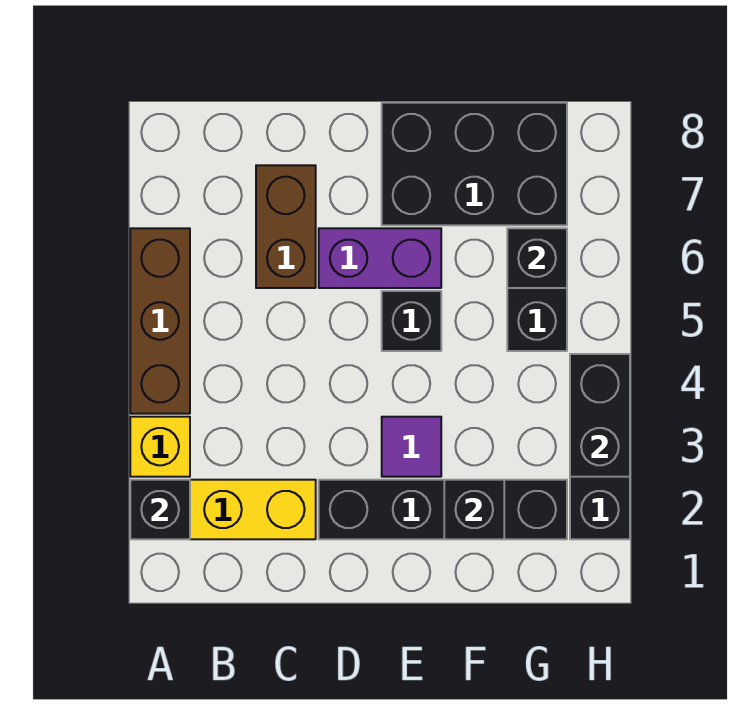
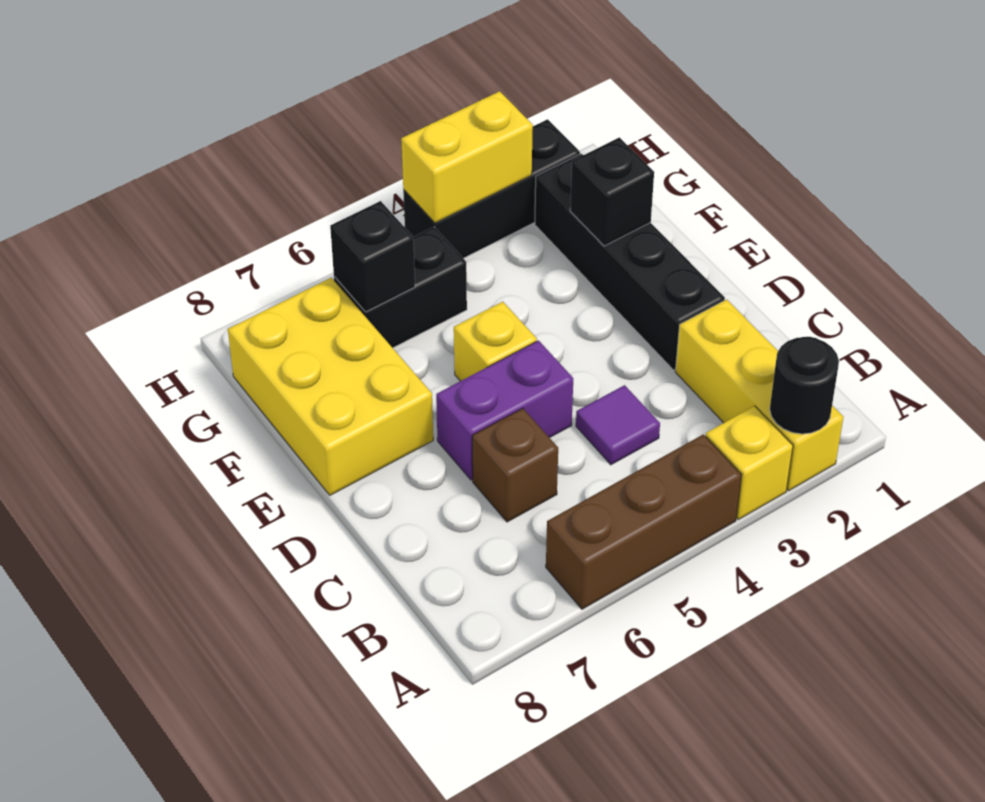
black brick A2 level 2 -> black round brick A2 level 2
brown brick C6:C7 level 1 -> brown brick C6 level 1
purple brick D6:E6 level 1 -> purple brick D5:D6 level 1
purple tile E3 level 1 -> purple tile C4 level 1
black brick E5 level 1 -> yellow brick E5 level 1
black brick E7:G8 level 1 -> yellow brick E7:G8 level 1
black brick H3:H4 level 2 -> yellow brick H3:H4 level 2

